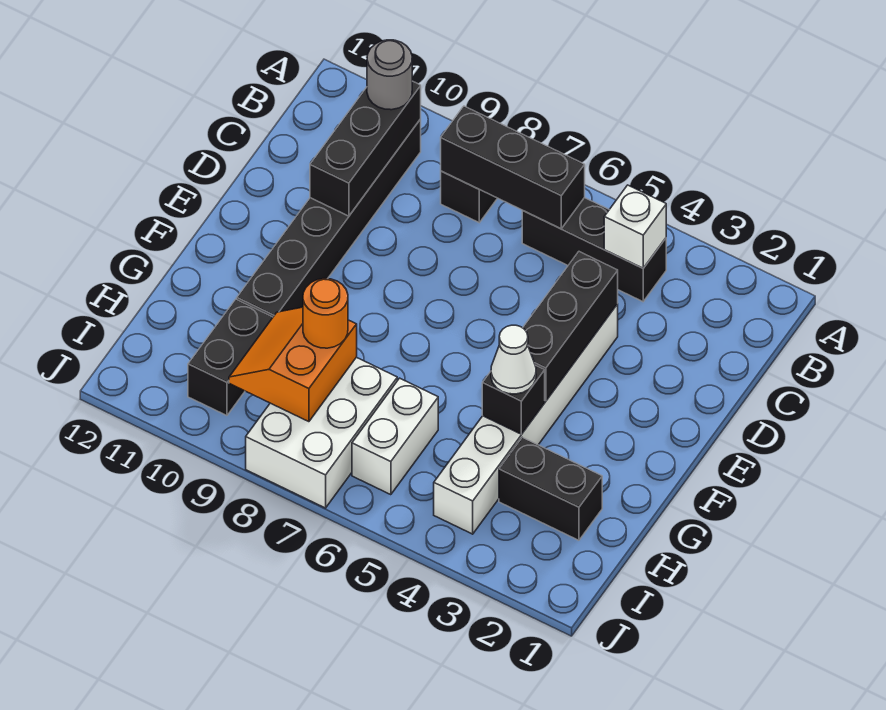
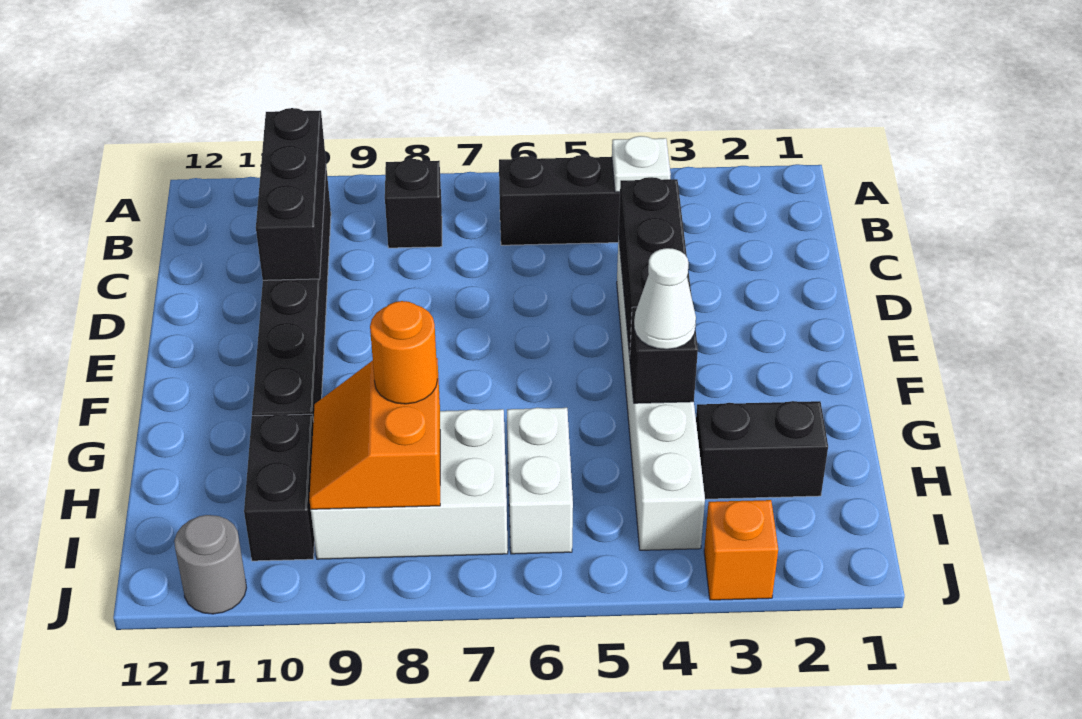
white brick B4 level 2 -> white plate B4 level 2
black brick B6:B8 level 2 -> none
grey round brick B10 level 3 -> grey round brick J11 level 1
white brick H7:J8 level 1 -> white brick H7:I9 level 1
none -> orange brick J3 level 1

